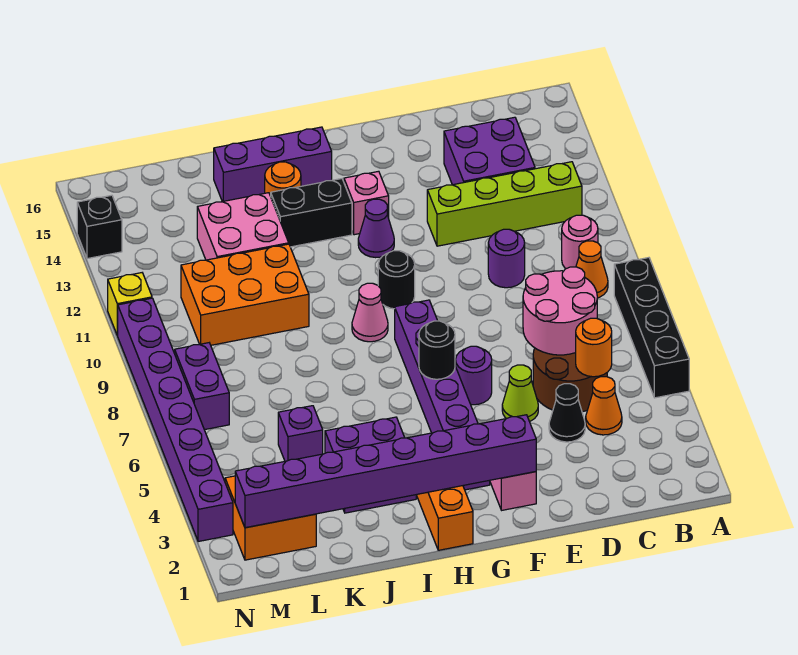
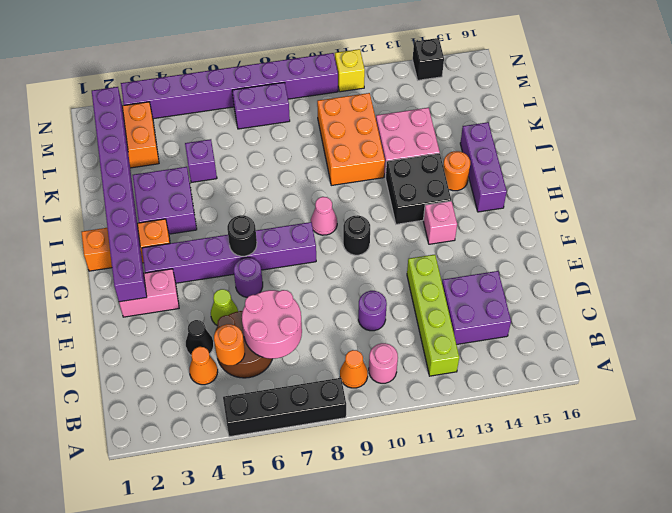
purple cone G12 level 1 -> none
black brick H13:I13 level 1 -> black brick H12:I13 level 1

